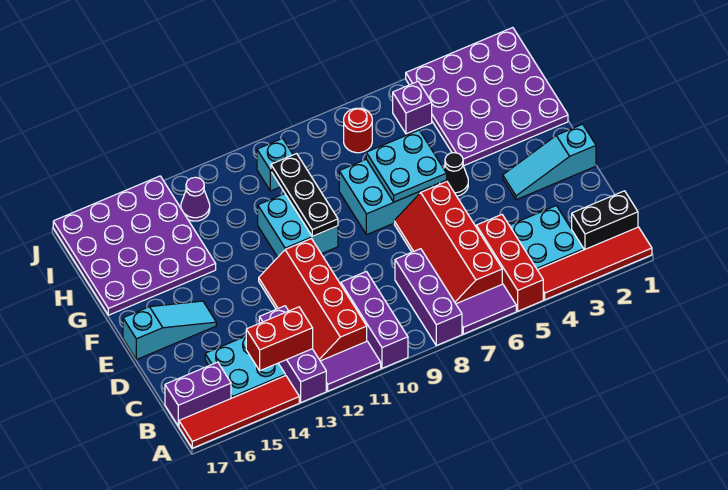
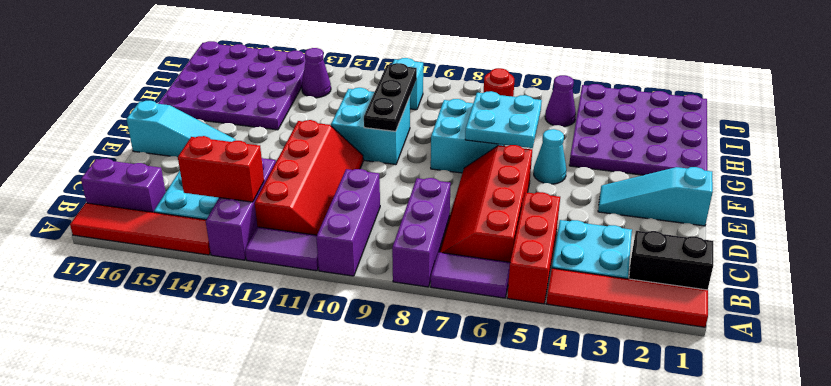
red slope B11:E12 level 1 top 11 -> red slope B11:E12 level 1 top 12
black cone F5 level 1 -> cyan cone F5 level 1
purple brick I5 level 1 -> purple cone I5 level 1

